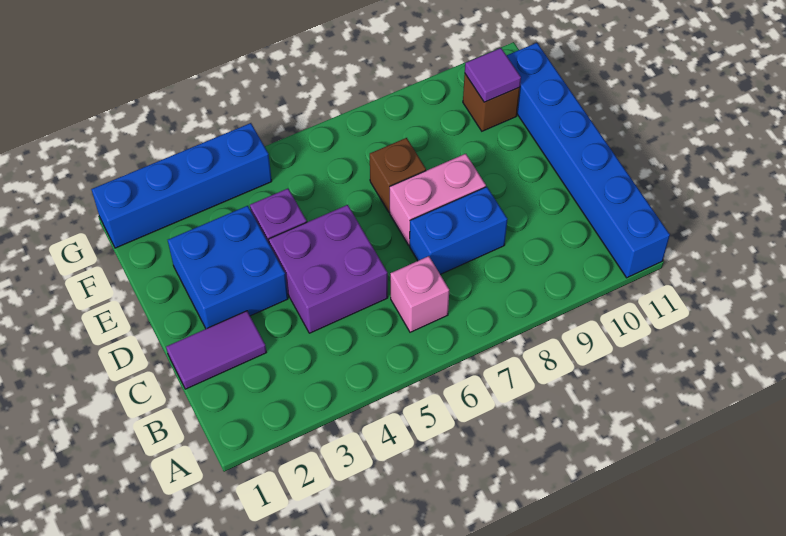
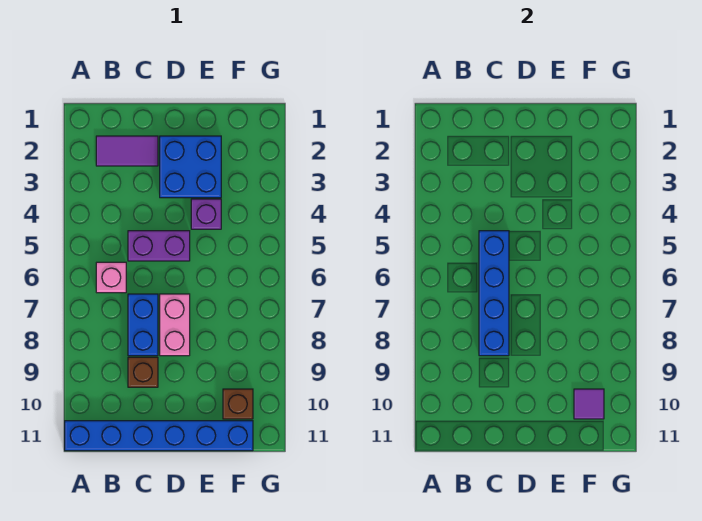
purple tile C1:C2 level 1 -> purple tile B2:C2 level 1
purple brick C4:D5 level 1 -> purple brick C5:D5 level 1
brown brick E7 level 1 -> brown brick C9 level 1
blue brick G1:G4 level 1 -> blue brick C5:C8 level 2

